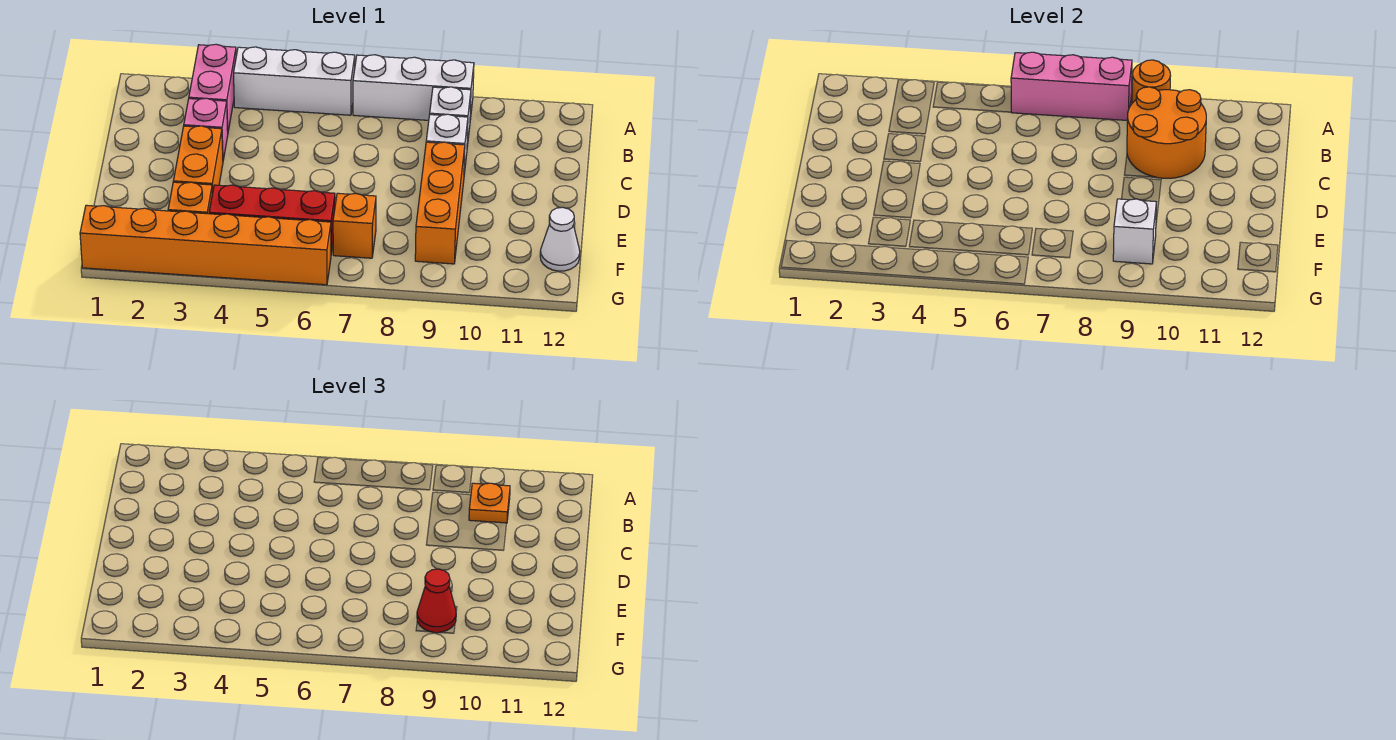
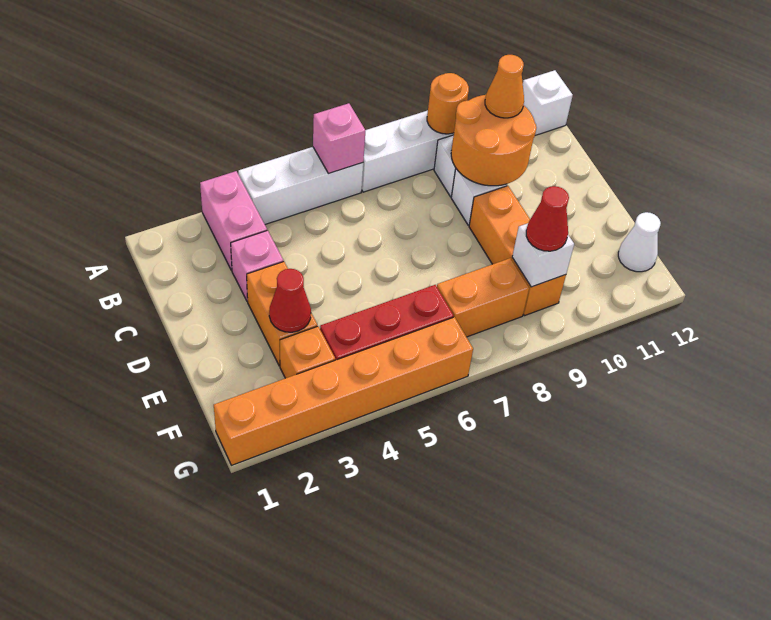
pink brick A6:A8 level 2 -> pink brick A6 level 2
none -> white brick A12 level 1
orange plate B10 level 3 -> orange cone B10 level 3
none -> red cone E3 level 2
orange brick F7 level 1 -> orange brick F7:F8 level 1

